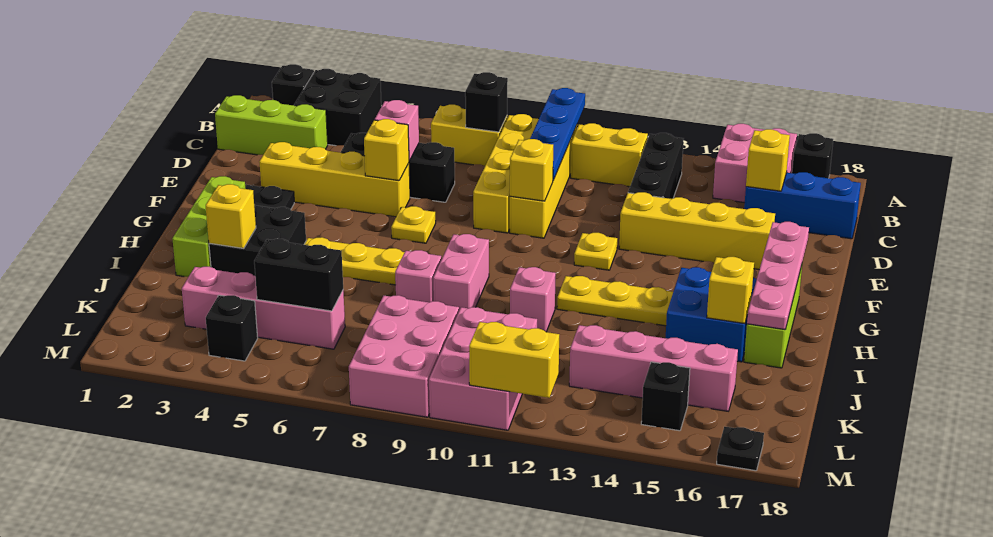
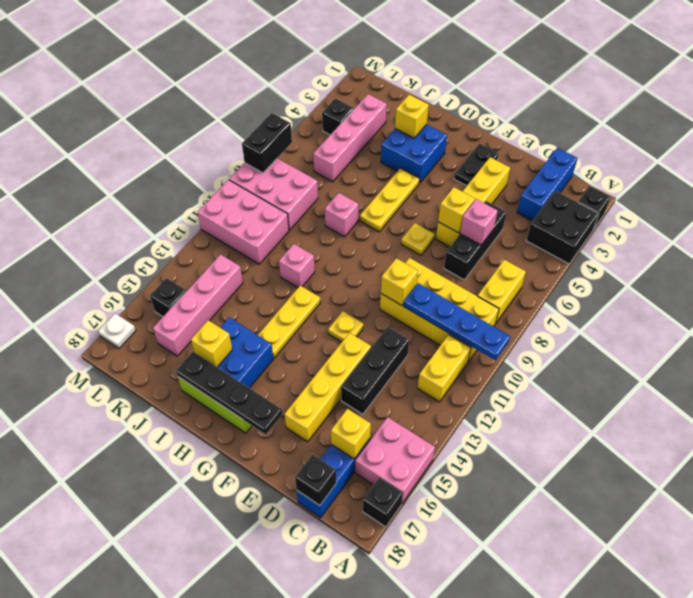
black brick B8 level 2 -> black brick C18 level 2
black brick B13:D13 level 1 -> black brick D12:D14 level 1
lime brick C1:C3 level 1 -> blue brick C1:C3 level 1
pink plate F17:I17 level 2 -> black plate F17:I17 level 2
lime brick G2:I2 level 1 -> none
black brick H3:I4 level 1 -> blue brick H3:I4 level 1
pink brick H9:I9 level 1 -> none
black brick K5:K6 level 2 -> black brick M7:M8 level 2
yellow brick M11:M12 level 2 -> none
black plate M17 level 1 -> white plate M17 level 1

